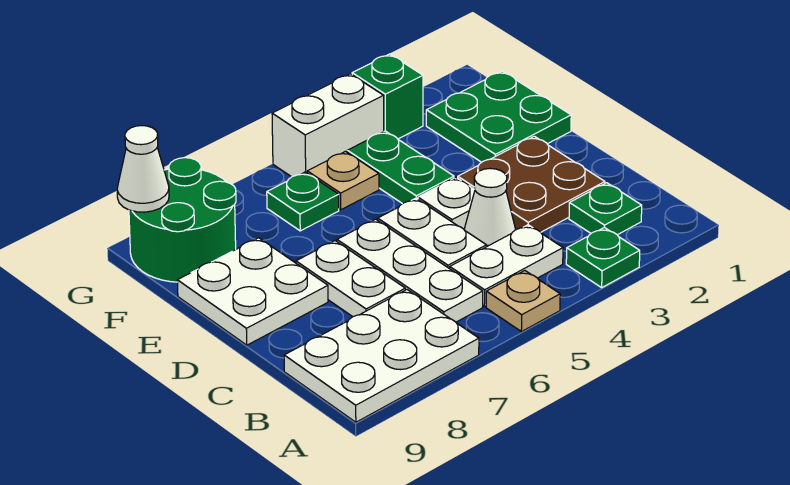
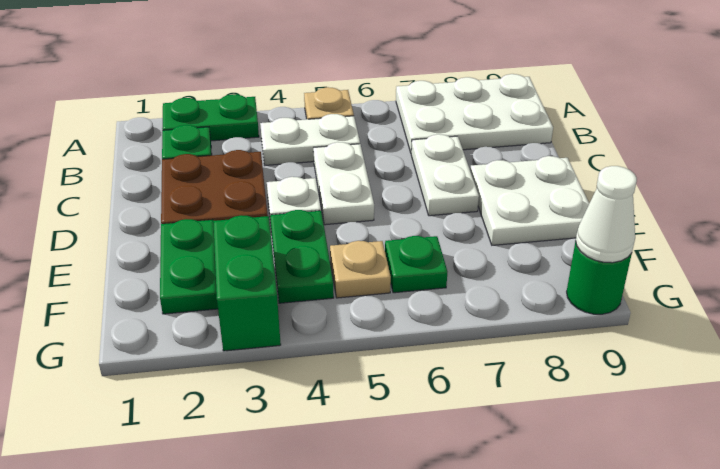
green plate A3 level 1 -> green plate A2:A3 level 1
white plate B6:D6 level 1 -> none
white cone C4 level 1 -> none
green plate E1:F2 level 1 -> green plate E2:F2 level 1
green round brick F8:G9 level 1 -> green round brick G9 level 1
green brick G3 level 1 -> green brick F3:G3 level 1
white brick G4:G5 level 1 -> none

